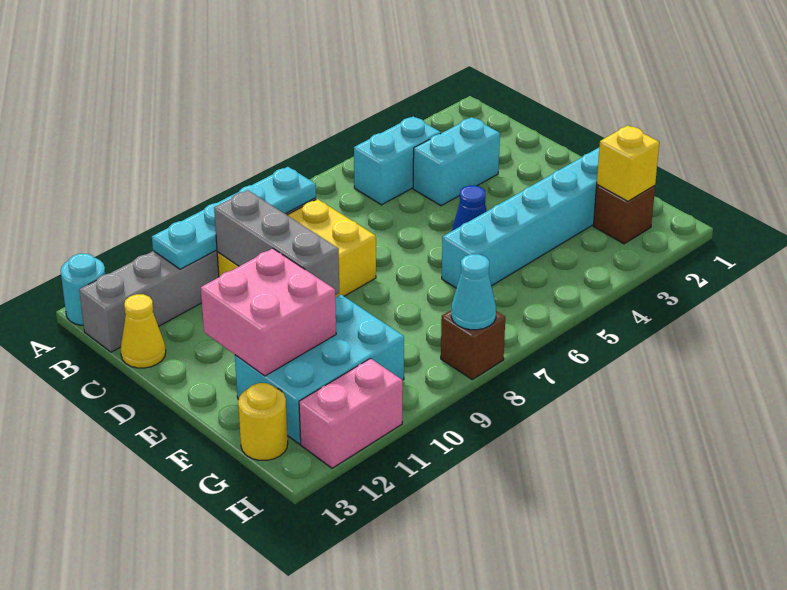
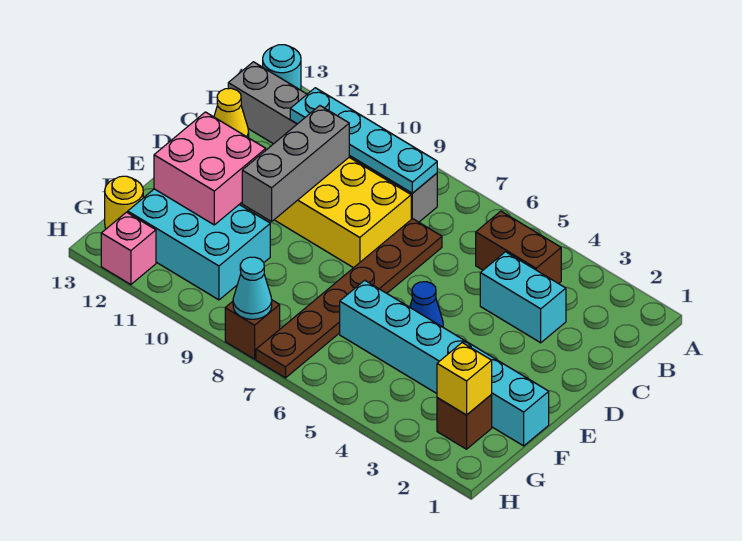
cyan brick B4:B5 level 1 -> brown brick B4:B5 level 1
none -> brown plate C7:H7 level 1
pink brick H11:H12 level 1 -> pink brick H12 level 1

